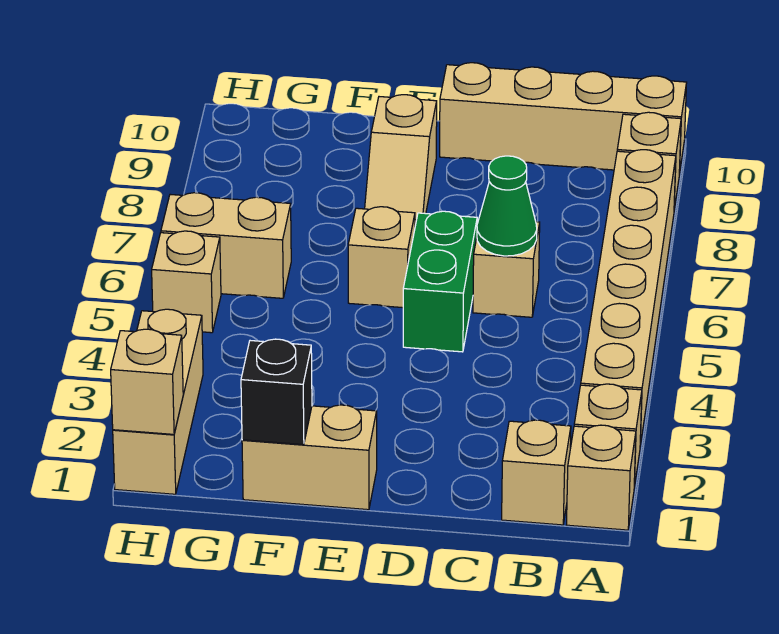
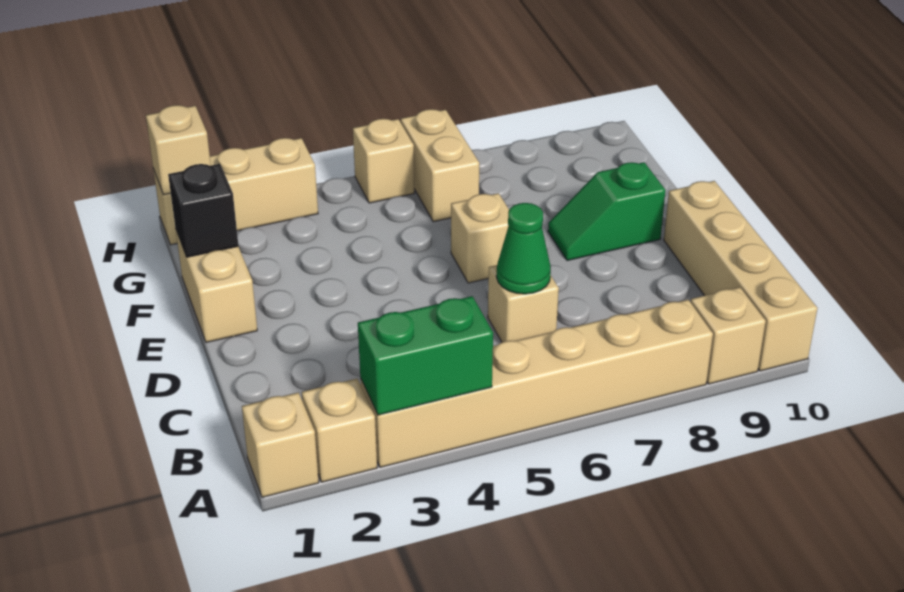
tan brick B1 level 1 -> none
green brick D5:D6 level 1 -> green brick A3:A4 level 2
tan slope E8:E9 level 1 top 9 -> green slope E8:E9 level 1 top 9

